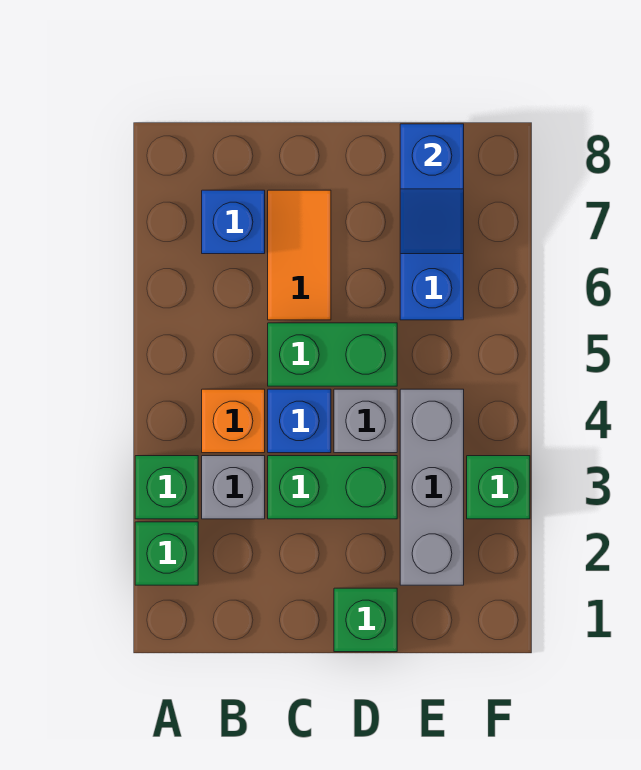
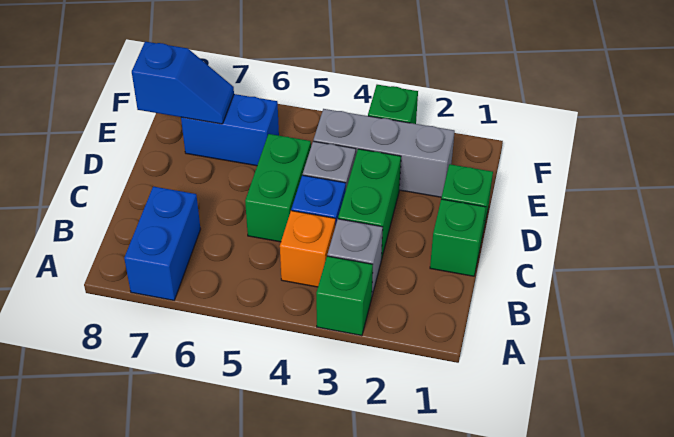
green brick A2 level 1 -> green brick C1 level 1
blue brick B7 level 1 -> blue brick A7:B7 level 1
orange tile C6:C7 level 1 -> none

